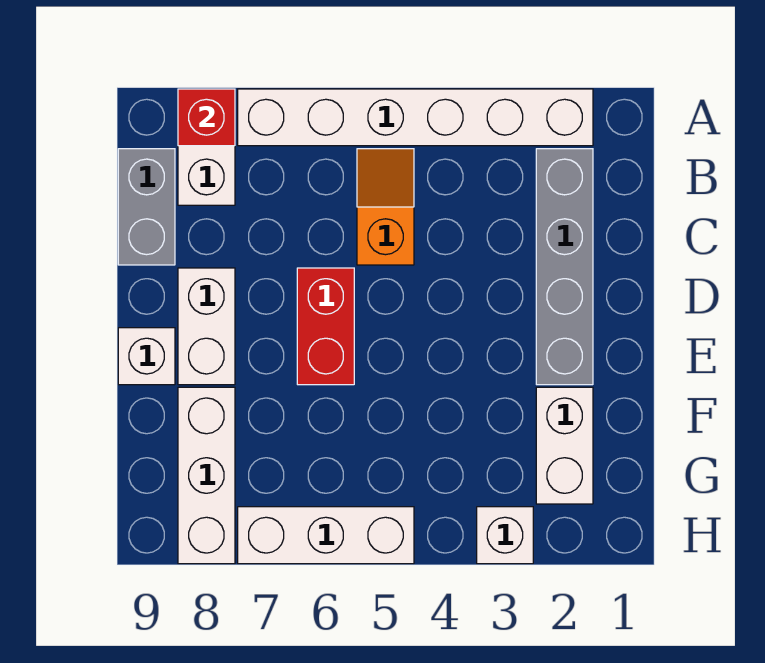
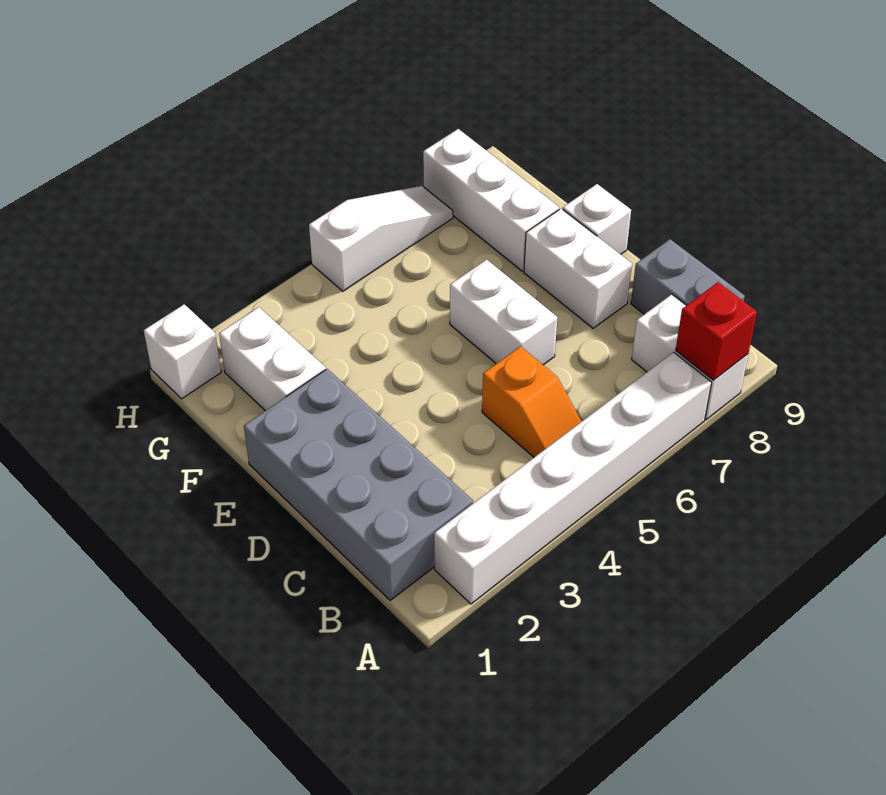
grey brick B2:E2 level 1 -> grey brick B1:E2 level 1
red brick D6:E6 level 1 -> white brick D6:E6 level 1
white brick H3 level 1 -> white brick H1 level 1
white brick H5:H7 level 1 -> white slope H5:H7 level 1 top 5

